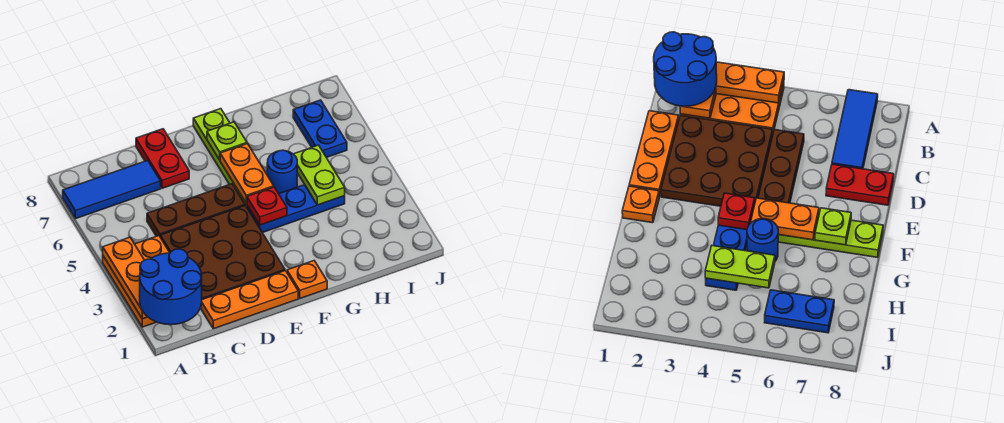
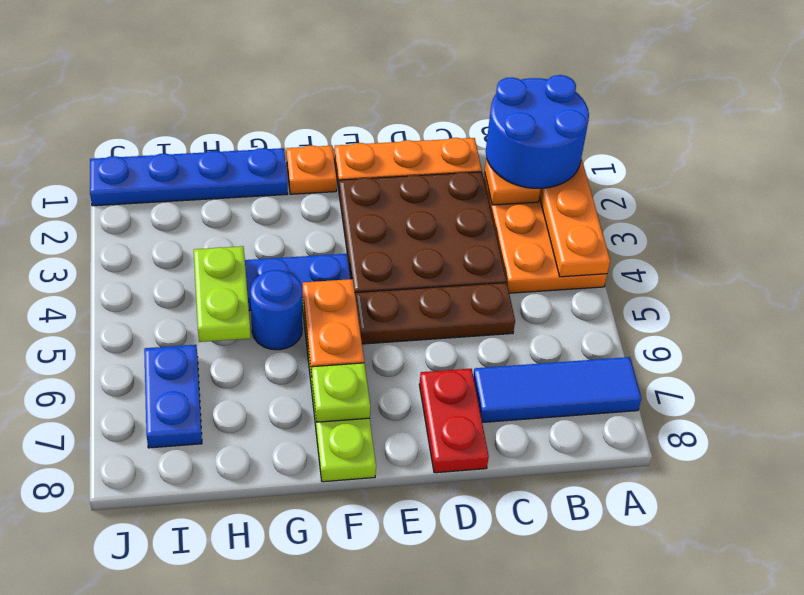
red plate F4 level 2 -> none
none -> blue plate G1:J1 level 1

